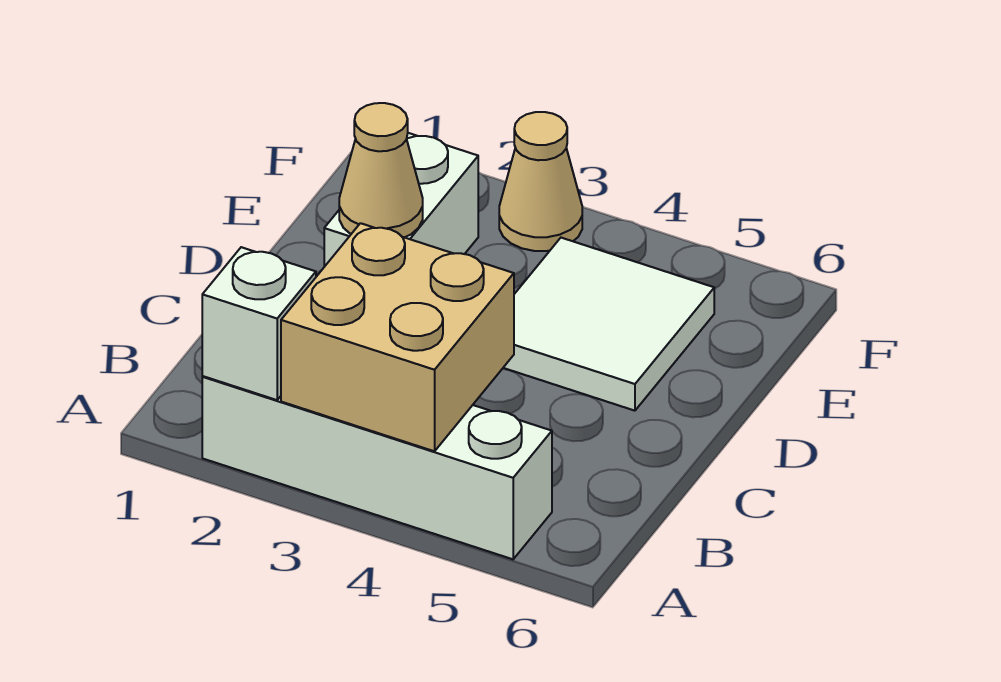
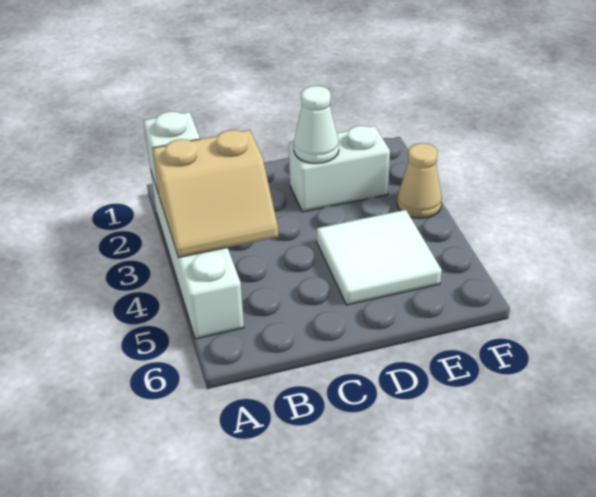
tan brick A3:B4 level 2 -> tan slope A3:B4 level 2 top 3
tan cone D2 level 2 -> white cone D2 level 2

